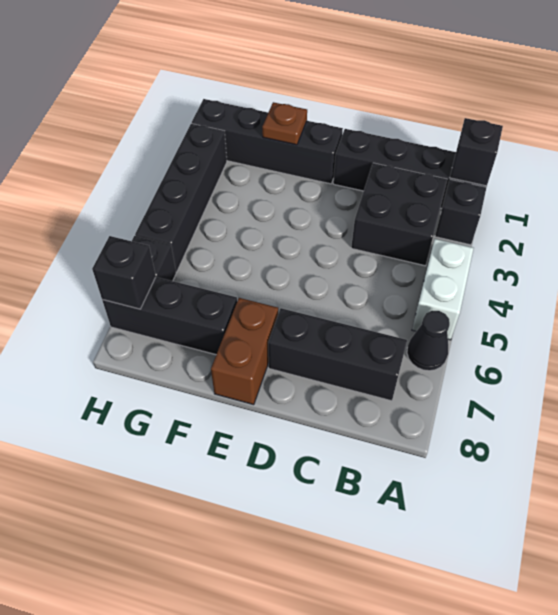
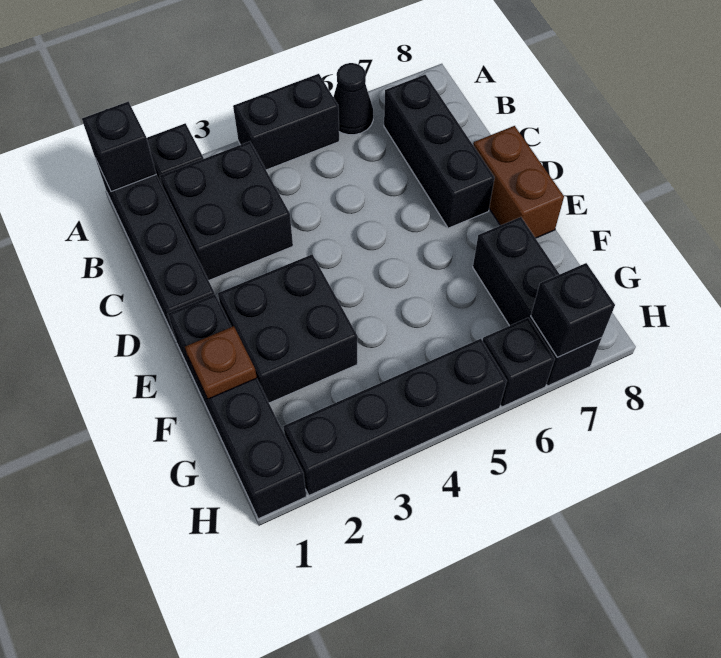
white brick A4:A5 level 1 -> black brick A4:A5 level 1
none -> black brick E2:F3 level 1
brown brick E7:E8 level 1 -> brown brick D8:E8 level 1

